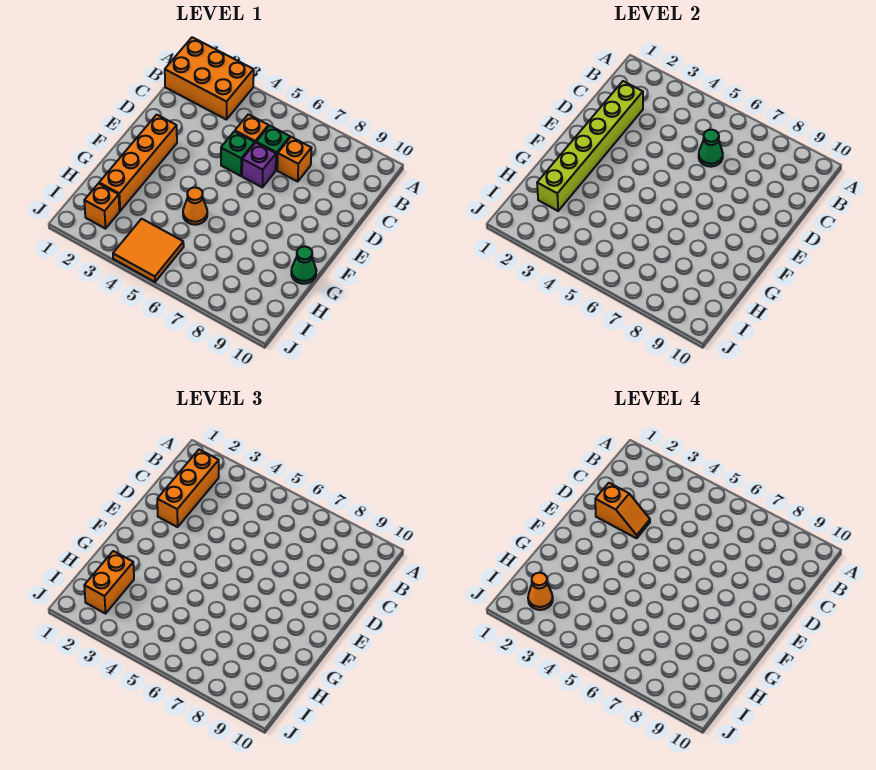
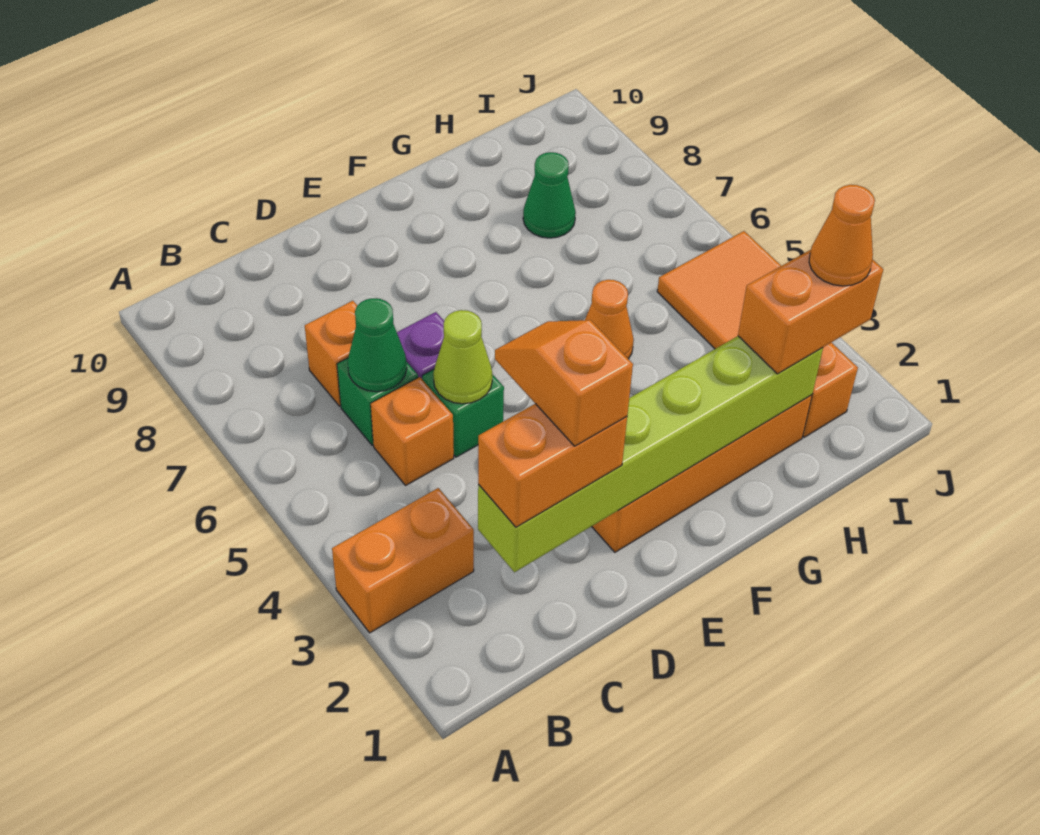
orange brick A1:B3 level 1 -> orange brick A3:B3 level 1
orange brick B2:D2 level 3 -> orange brick C2:D2 level 3
none -> lime cone D5 level 2
green cone G10 level 1 -> green cone H8 level 1

